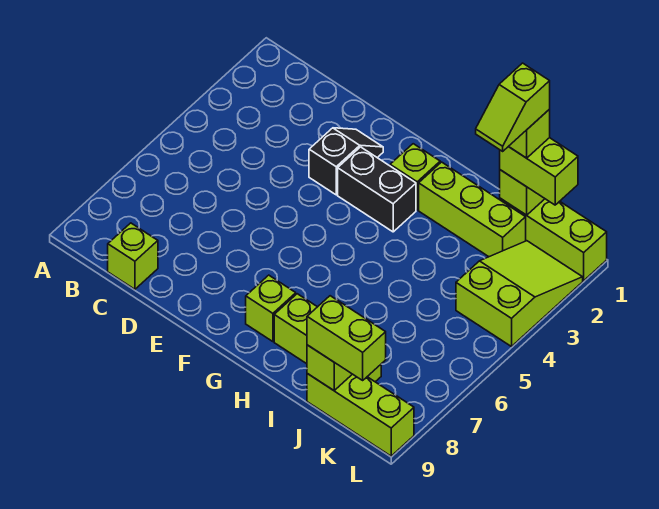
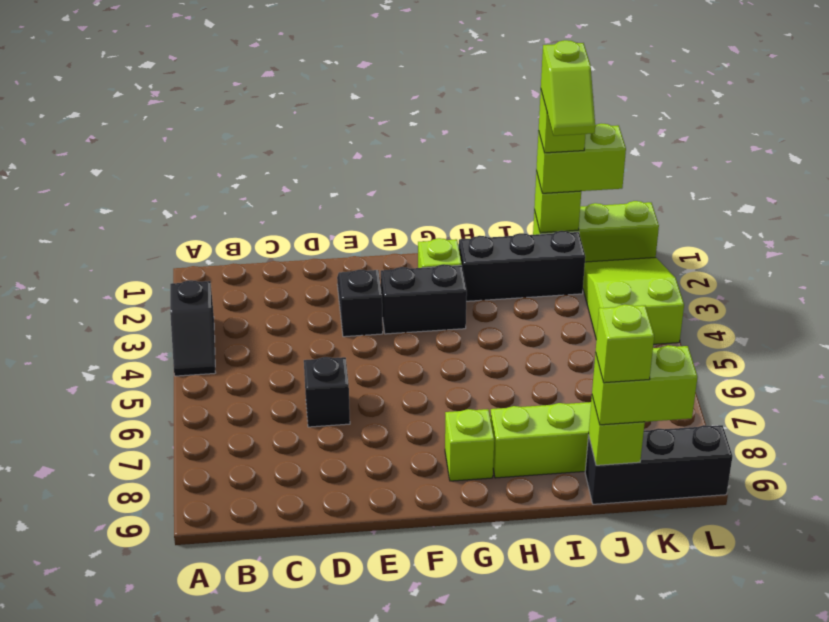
none -> black slope A3:A4 level 1 top 3
lime brick C9 level 1 -> lime brick J9 level 4
none -> black brick D6 level 1
lime brick H2:J2 level 1 -> black brick H2:J2 level 1
lime brick J9:L9 level 1 -> black brick J9:L9 level 1

